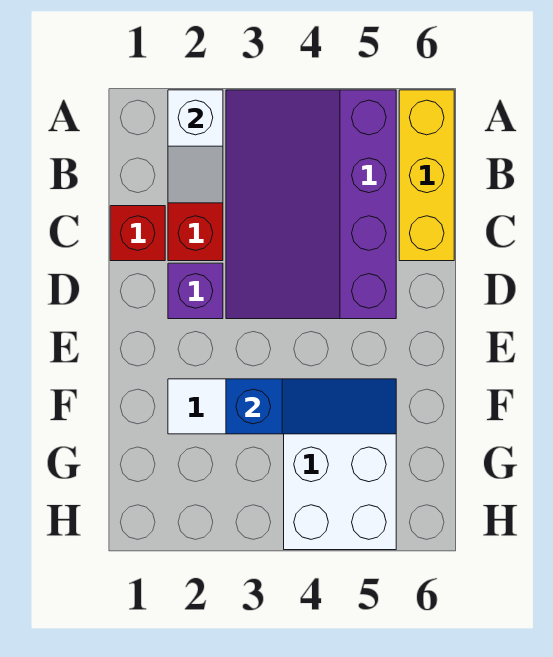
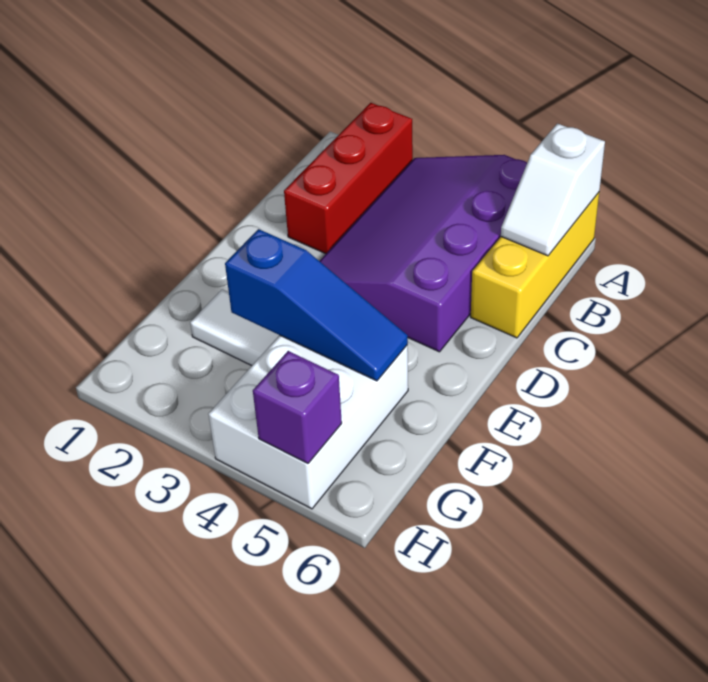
white slope A2:B2 level 2 top A -> white slope A6:B6 level 2 top A
red brick C1 level 1 -> none
purple brick D2 level 1 -> purple brick H5 level 2

